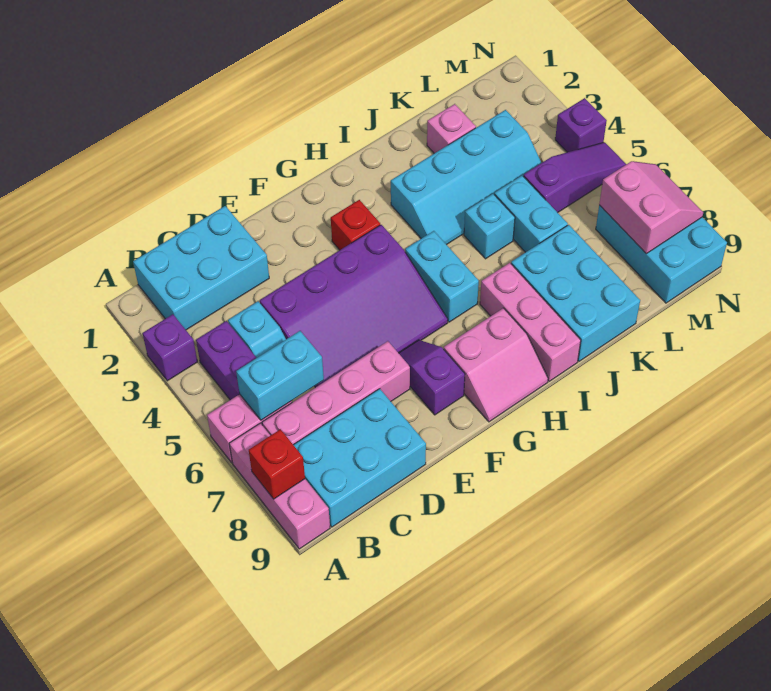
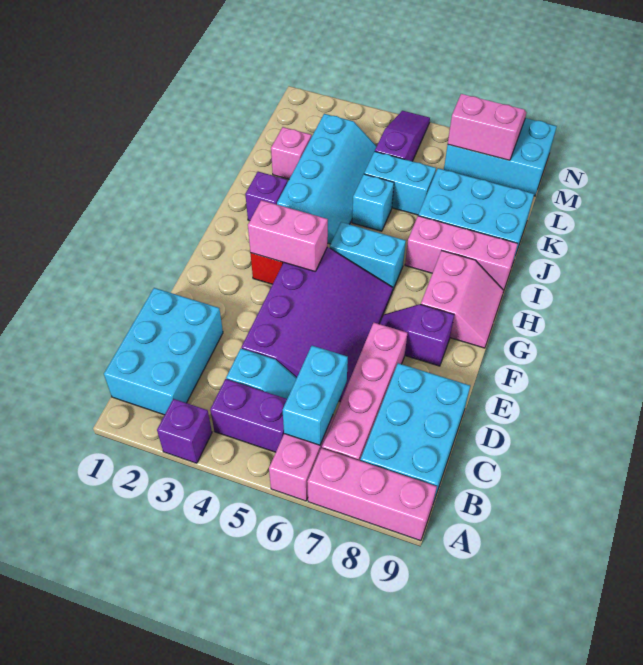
red brick A8 level 2 -> none
none -> pink brick G3:G4 level 2
purple brick N4 level 1 -> purple brick I2 level 1

